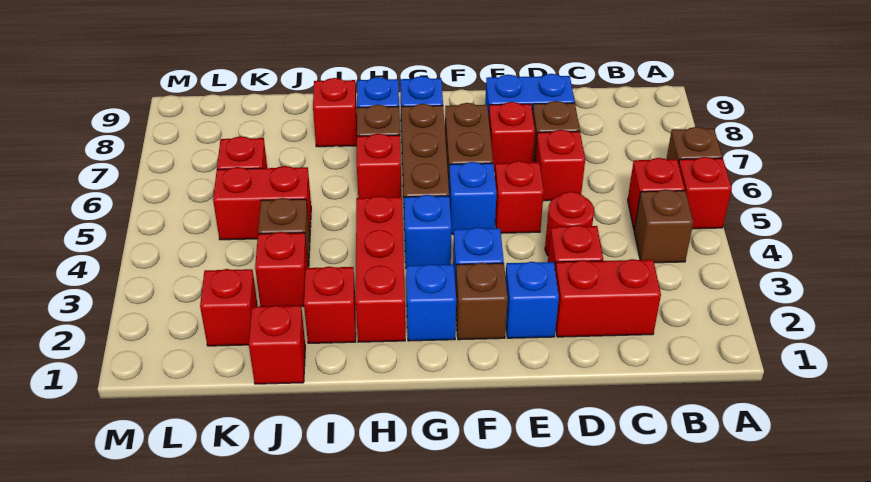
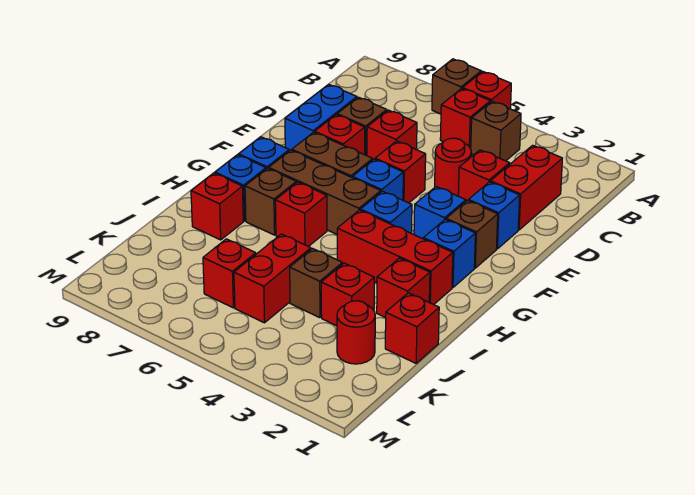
red brick K2 level 1 -> red round brick K2 level 1

